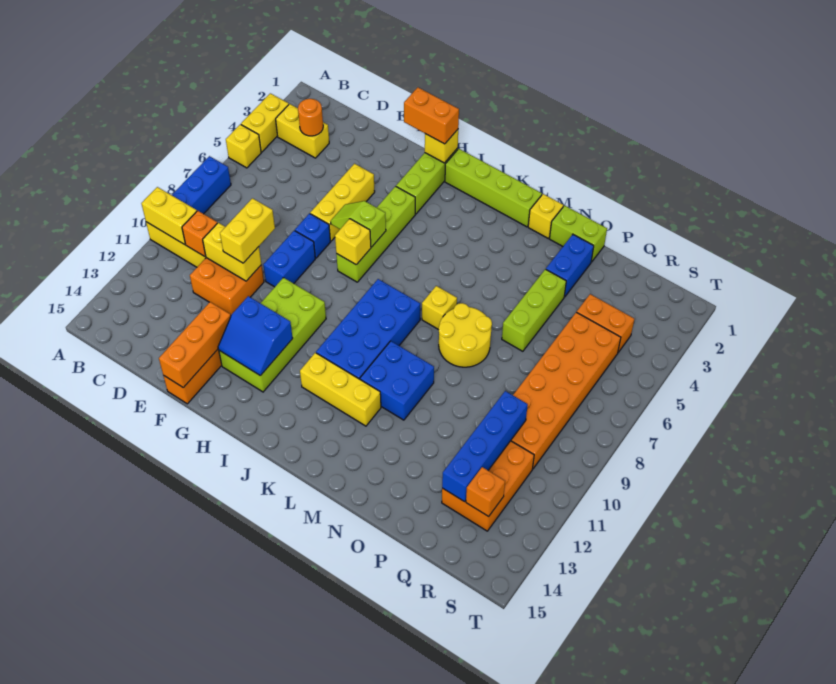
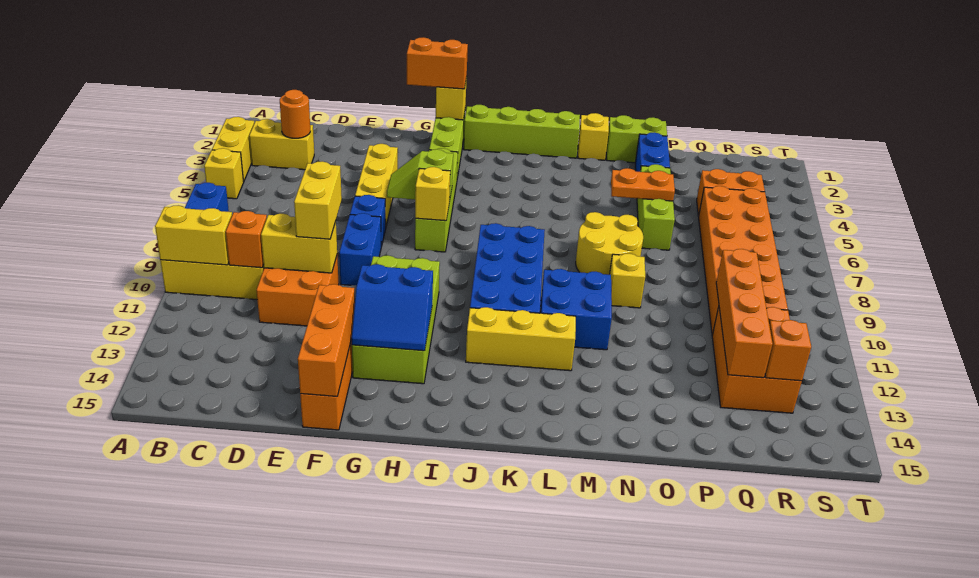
yellow brick L7 level 1 -> yellow brick N9 level 1
none -> orange plate N5:O5 level 2
blue brick Q10:Q13 level 2 -> orange brick Q10:Q13 level 2

